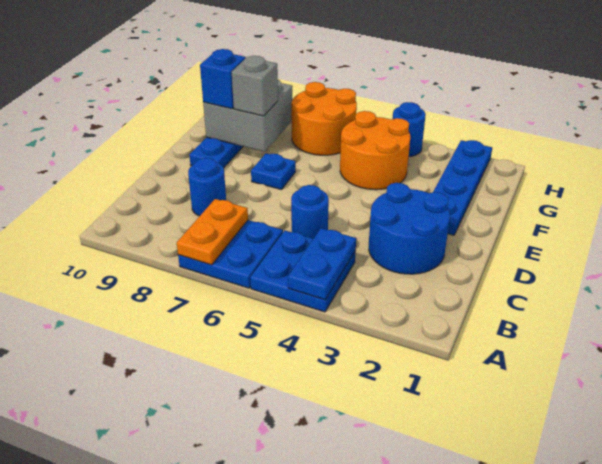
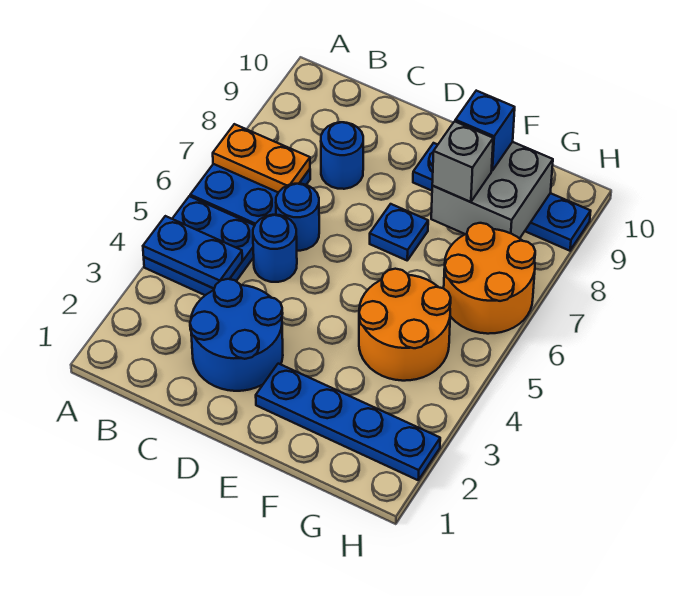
blue round brick H4 level 1 -> blue round brick C6 level 1

